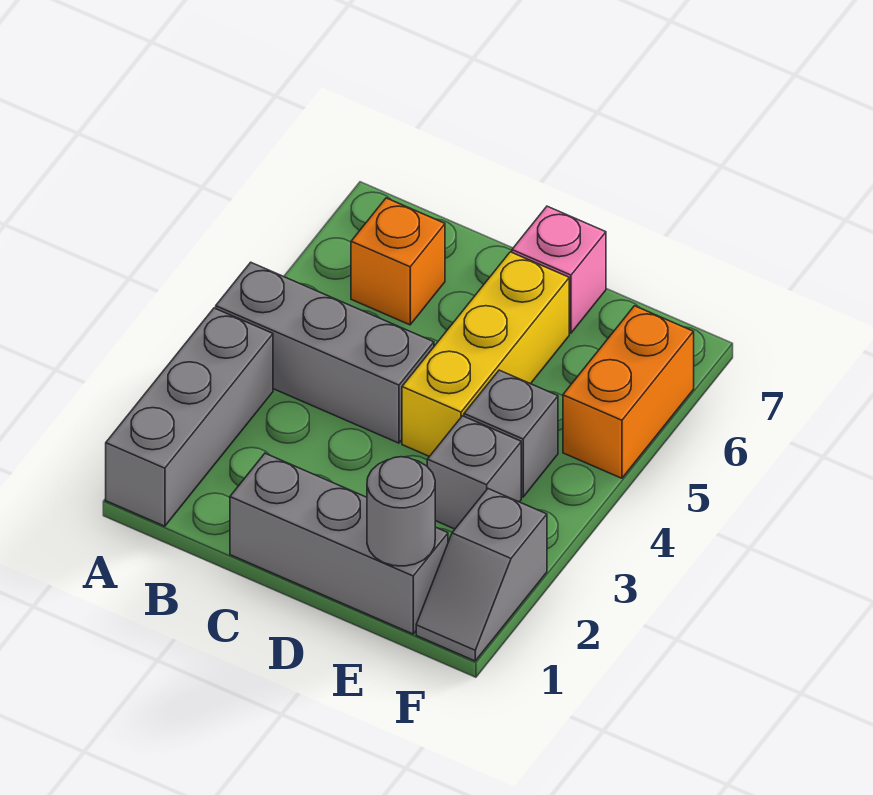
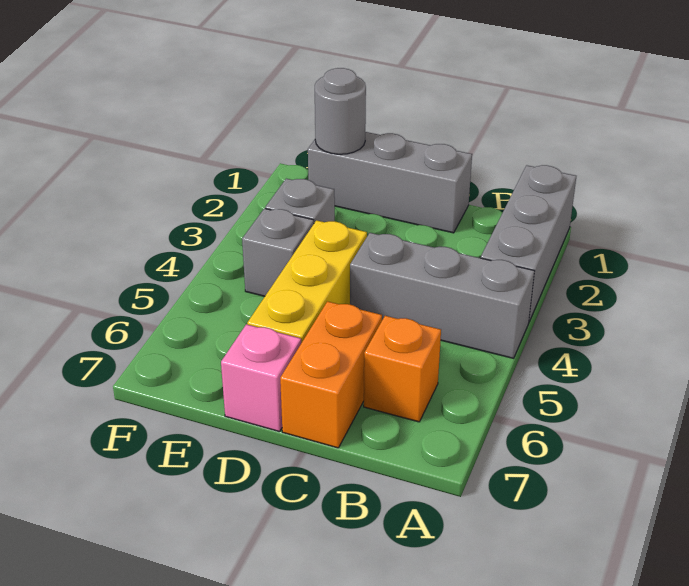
grey slope F1:F2 level 1 top 2 -> none
orange brick F5:F6 level 1 -> orange brick C6:C7 level 1

